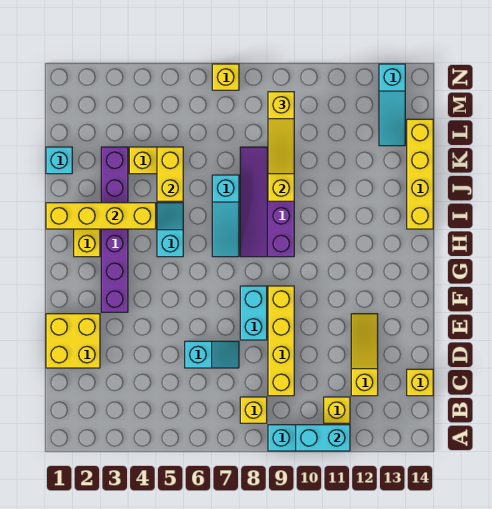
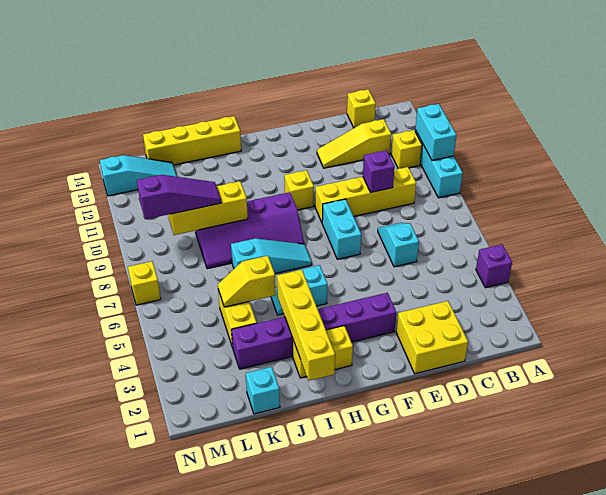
none -> purple brick A4 level 1
yellow brick B8 level 1 -> yellow brick G10 level 1
none -> purple brick D9 level 2
cyan brick E8:F8 level 1 -> cyan brick F7:F8 level 1
yellow brick J5:K5 level 2 -> yellow slope J5:K5 level 2 top J
yellow slope K9:M9 level 3 top M -> purple slope K9:M9 level 3 top M

